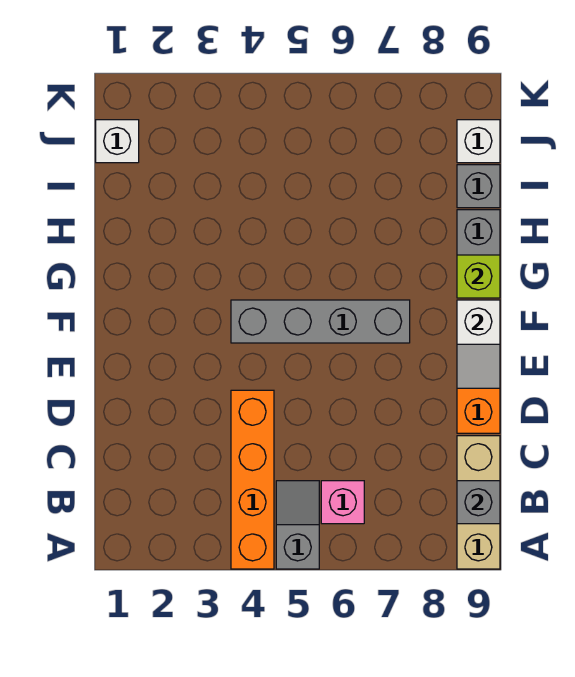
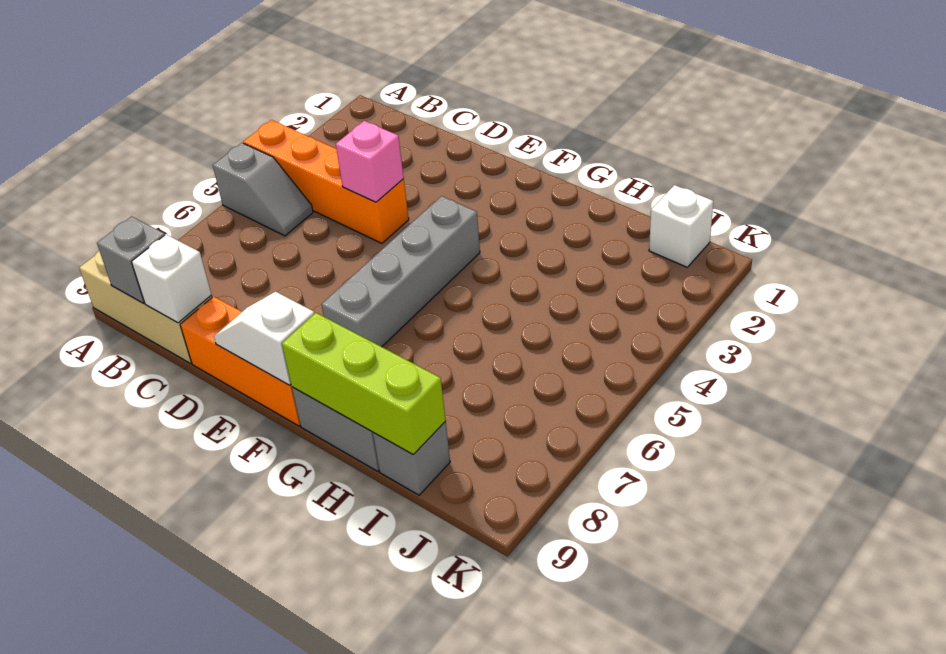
pink brick B6 level 1 -> pink brick D4 level 2
lime brick G9 level 2 -> lime brick G9:I9 level 2
white brick J9 level 1 -> white brick C9 level 2

